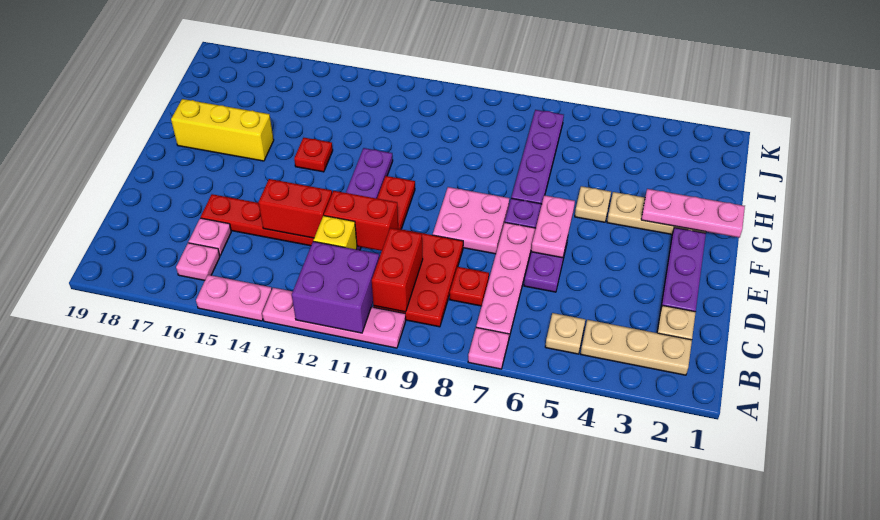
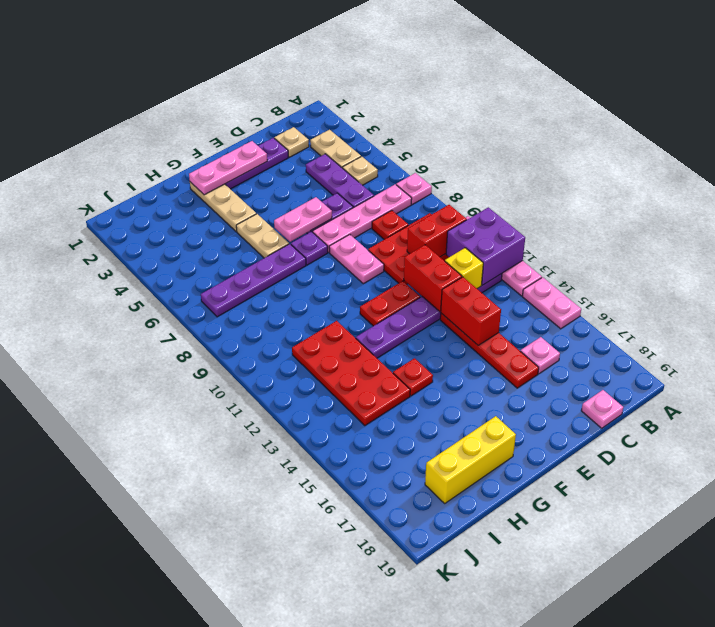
tan plate B2:B4 level 1 -> tan plate B3:B4 level 1
pink plate B16 level 1 -> pink plate C19 level 1
none -> purple plate C4:C6 level 1
pink plate E8:F9 level 1 -> pink plate E8:E9 level 1
pink plate G1:G3 level 2 -> pink plate E2:G2 level 2
tan plate G5 level 1 -> tan plate G5:G6 level 1
yellow brick G16:G18 level 1 -> yellow brick G18:I18 level 1
none -> red plate H11:I14 level 1

